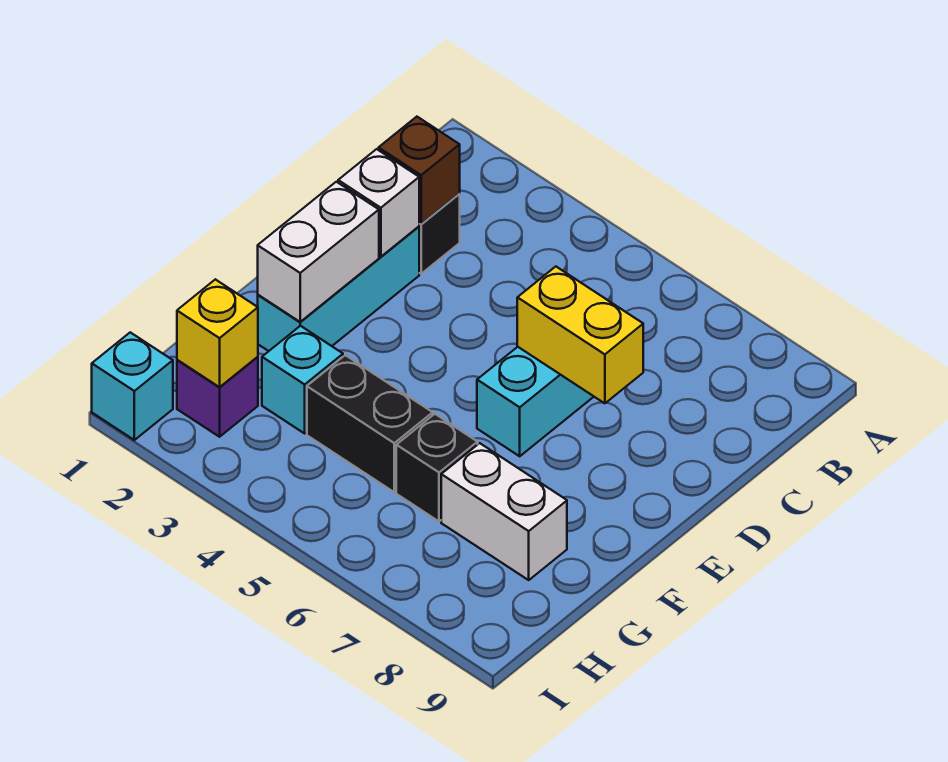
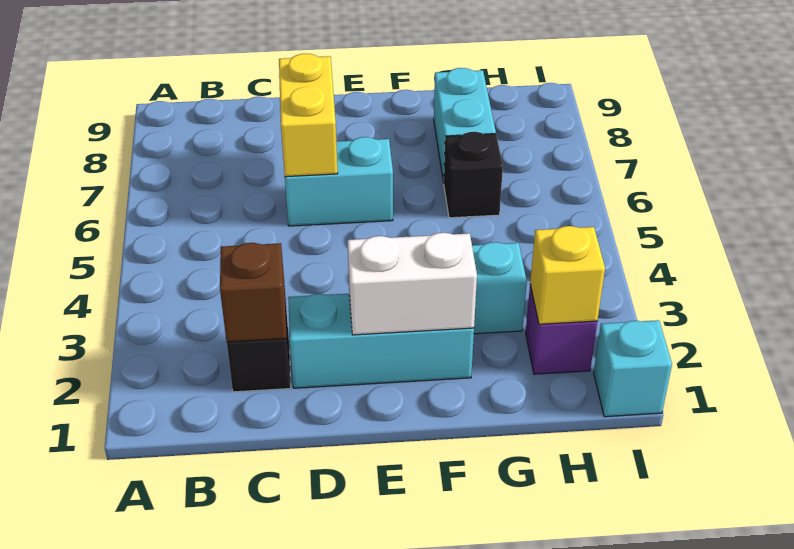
white brick D2 level 2 -> none
black brick G4:G5 level 1 -> none
white brick G7:G8 level 1 -> cyan brick G7:G8 level 1

